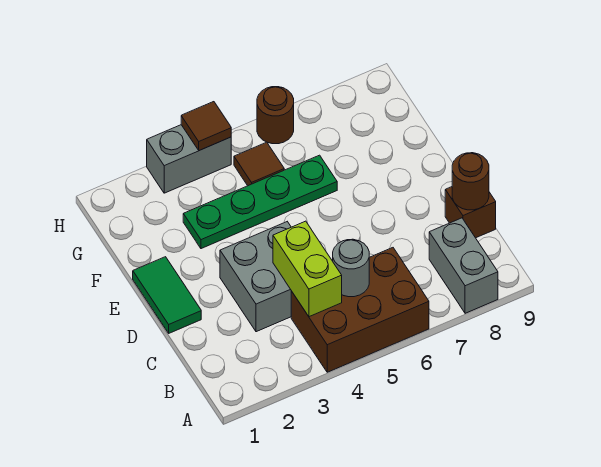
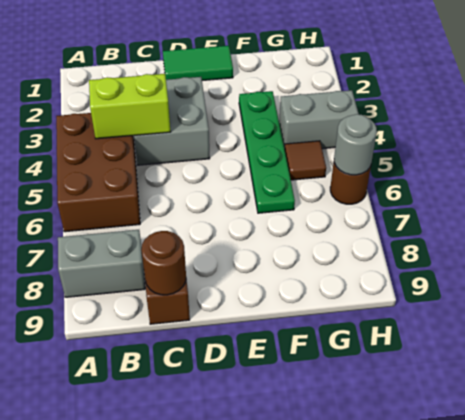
grey round brick B5 level 2 -> grey round brick H6 level 2
grey brick H3:H4 level 1 -> grey brick G4:H4 level 1
brown tile H4 level 2 -> none

